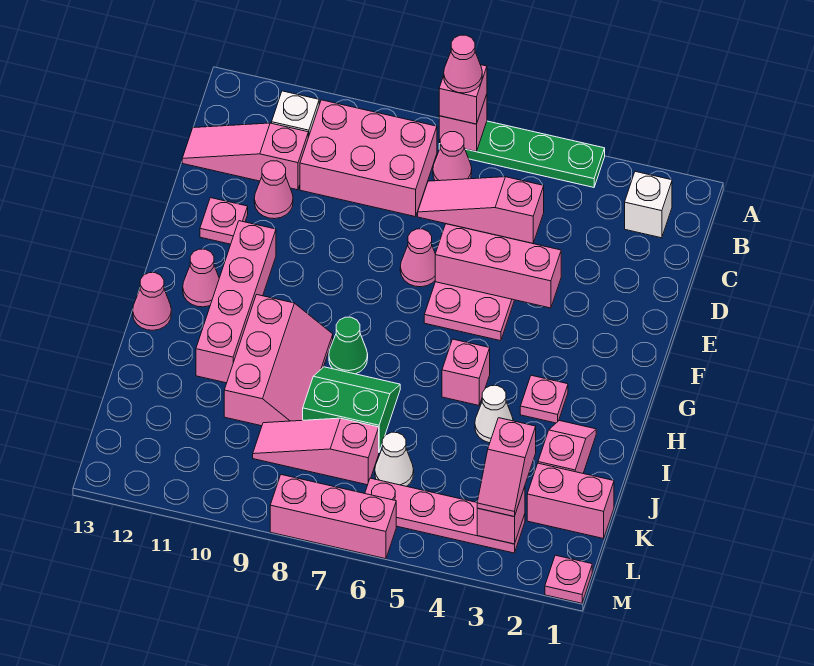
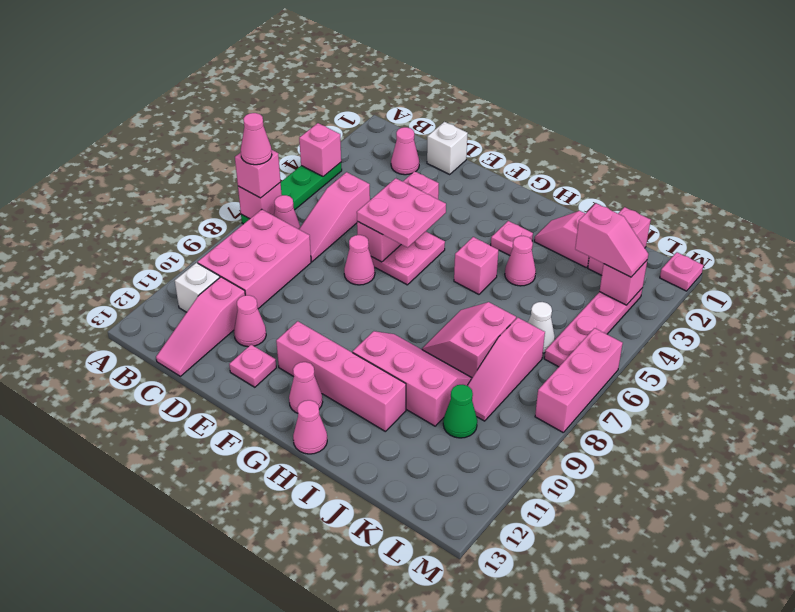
none -> pink brick A4 level 2
white brick B2 level 1 -> white brick D1 level 1
none -> pink cone C2 level 1
none -> pink plate E5:F6 level 3
green cone H8 level 1 -> green cone K10 level 1
white cone I4 level 1 -> pink cone I4 level 1
green slope I7:J8 level 1 top J -> pink slope I7:J8 level 1 top J

